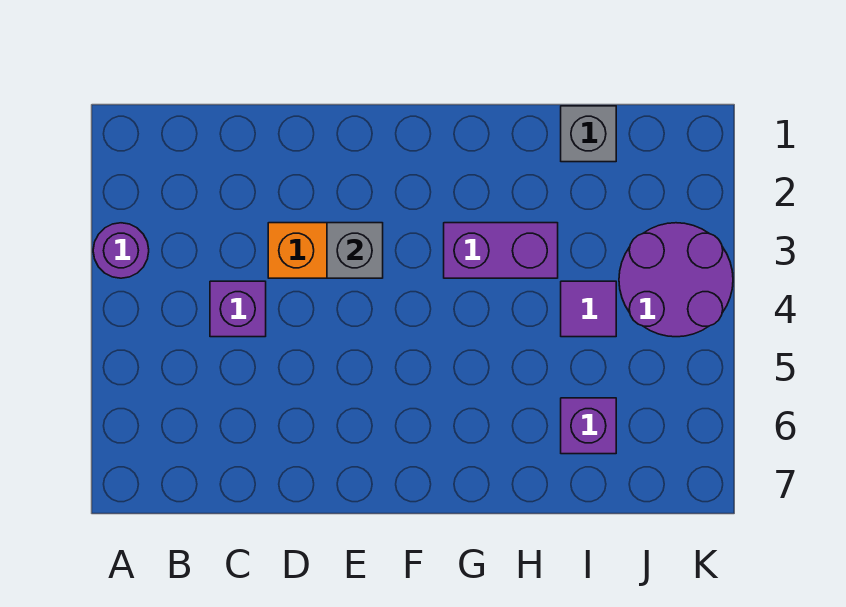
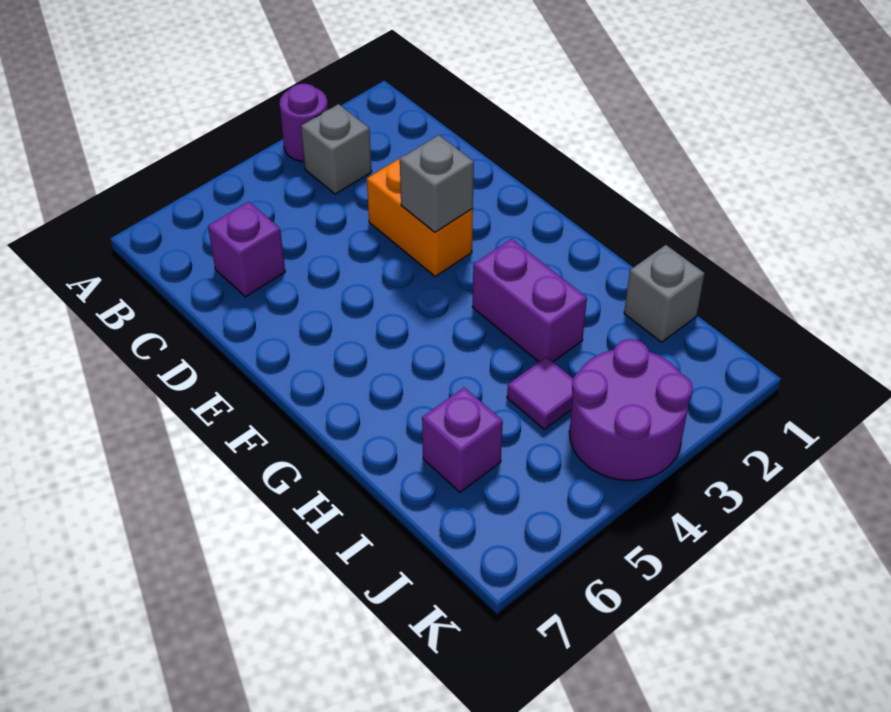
none -> grey brick B3 level 1
purple brick C4 level 1 -> purple brick C6 level 1

